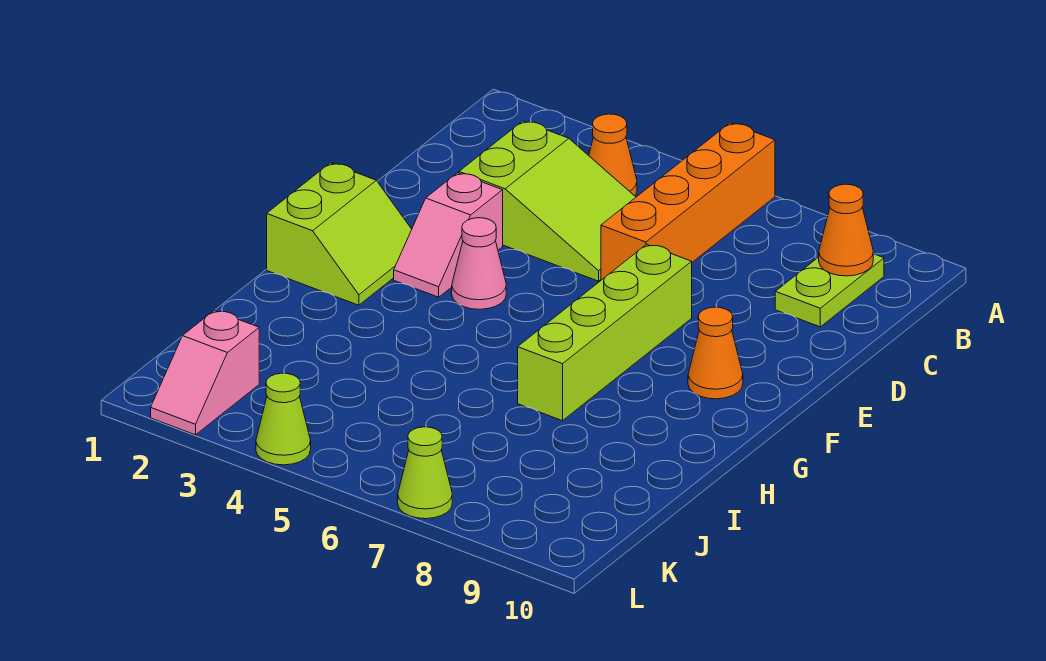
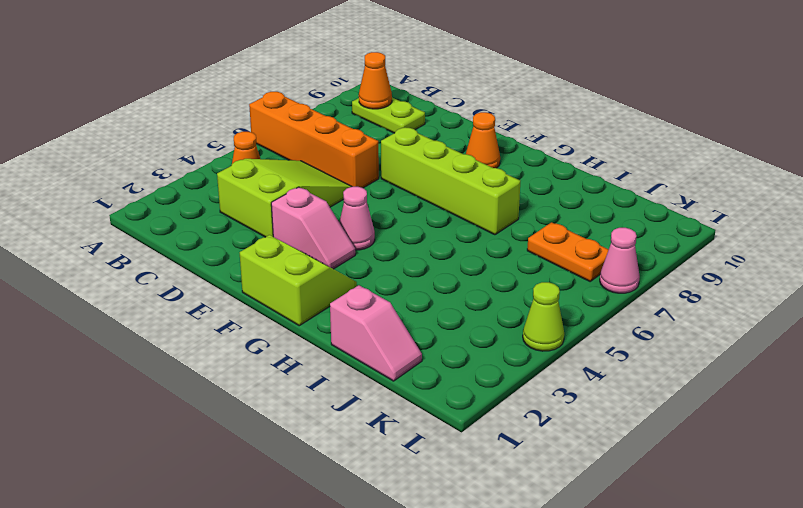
none -> orange plate J7:K7 level 1
pink slope K2:L2 level 1 top K -> pink slope I1:J1 level 1 top I
lime cone L7 level 1 -> pink cone L7 level 1

